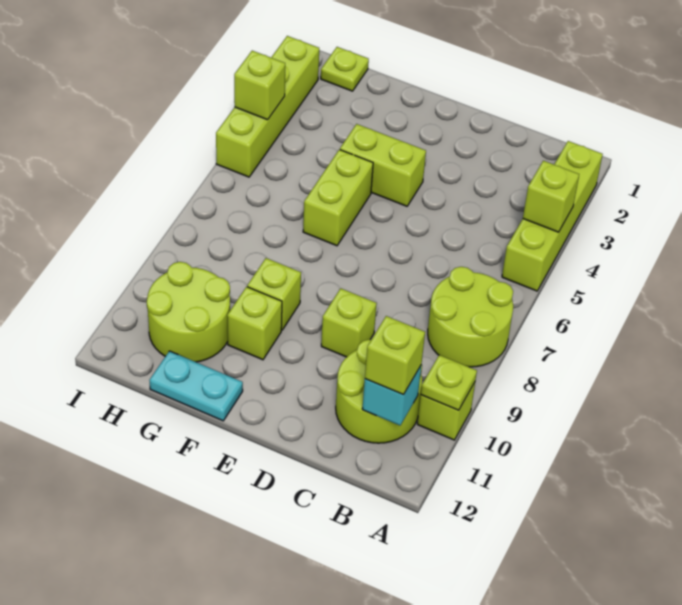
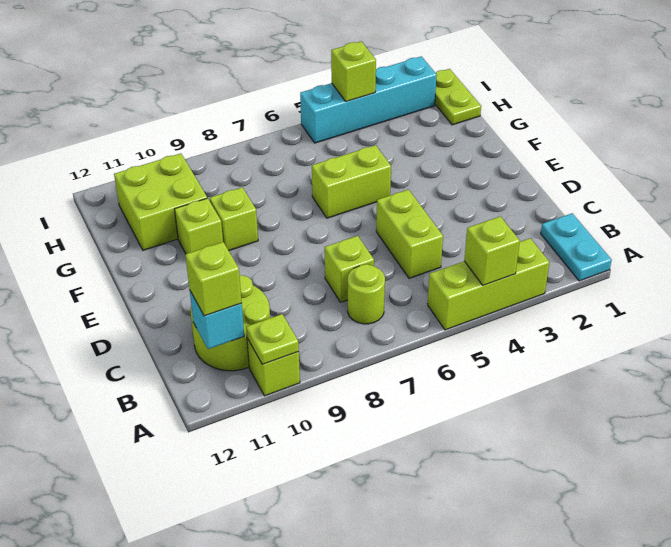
lime brick A2:A5 level 1 -> lime brick A3:A5 level 1
lime round brick A7:B8 level 1 -> lime round brick B7 level 1
lime brick D9 level 1 -> lime brick C7 level 1
lime brick E4:F4 level 1 -> lime brick C5:D5 level 1
cyan plate F12:G12 level 1 -> cyan plate A1:B1 level 1
lime round brick G10:H11 level 1 -> lime brick G10:H11 level 1
lime plate H1 level 1 -> lime plate H1:I1 level 1
lime brick I2:I5 level 1 -> cyan brick I2:I5 level 1

